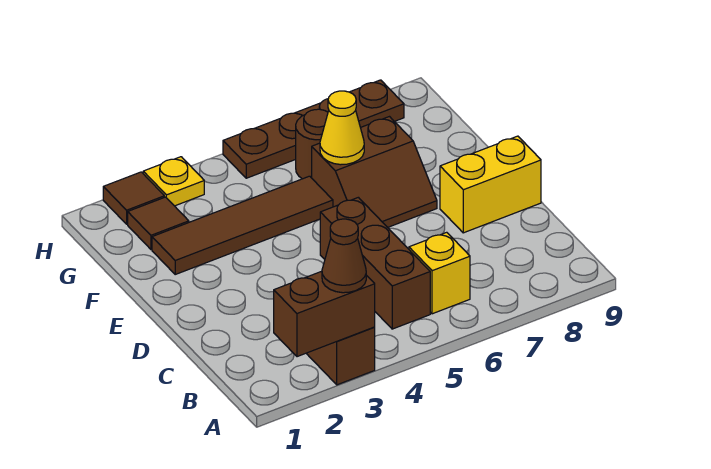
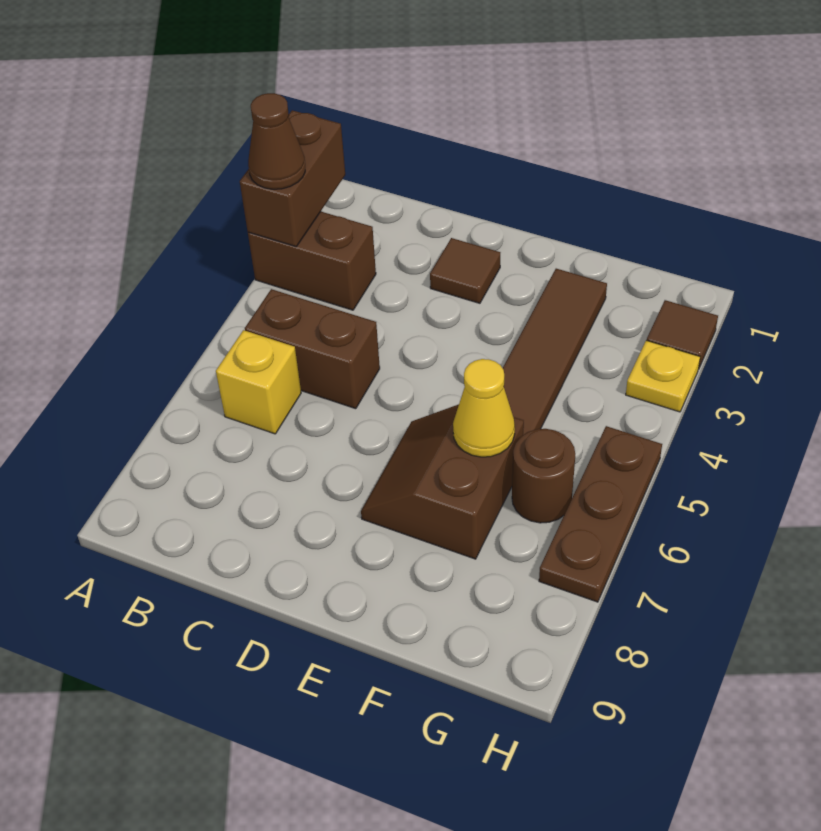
brown brick B5:D5 level 1 -> brown brick B5:C5 level 1
yellow brick D8:D9 level 1 -> none
brown tile G2 level 1 -> brown tile D2 level 1
brown plate H5:H8 level 1 -> brown plate H5:H7 level 1

